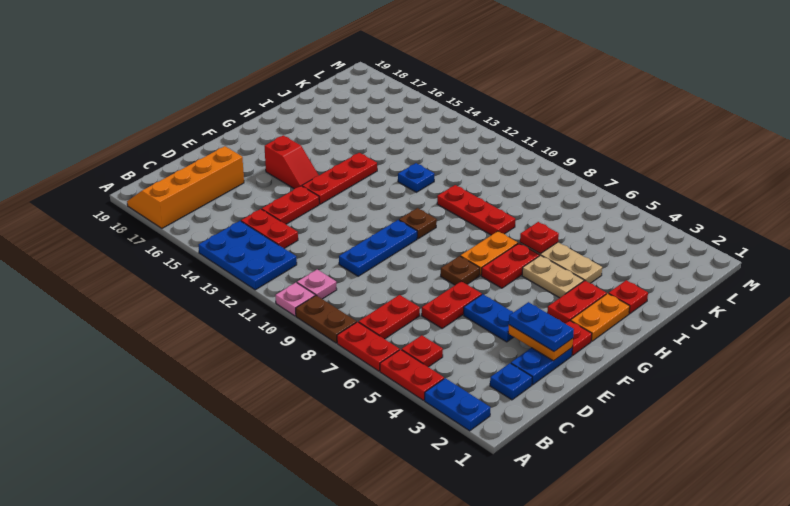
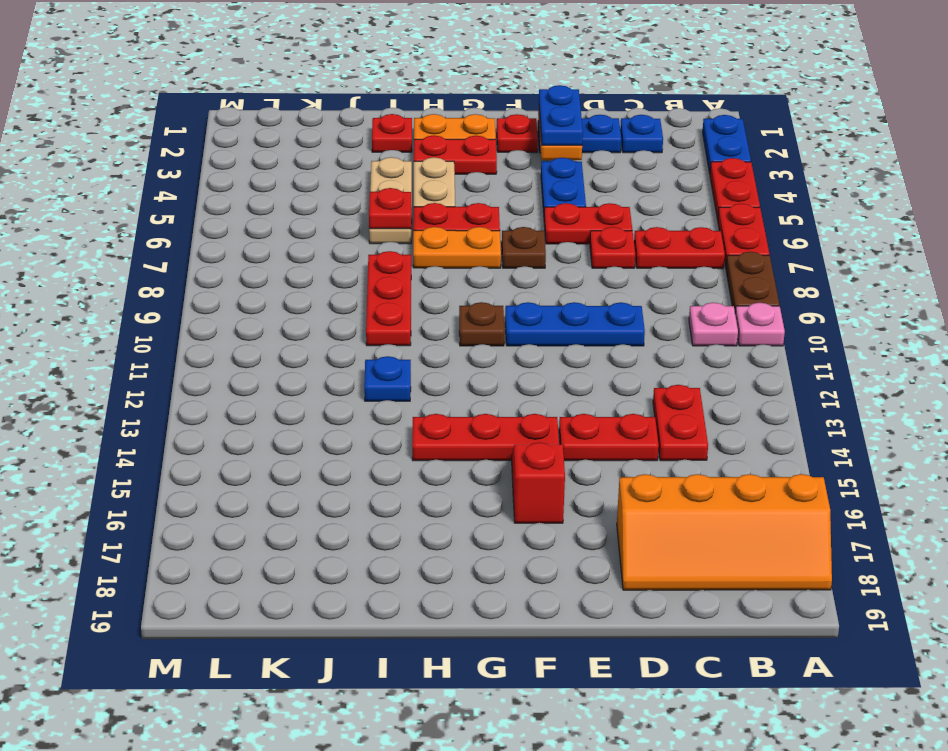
blue plate A12:B14 level 1 -> none
red plate B5 level 1 -> red plate D7 level 1

